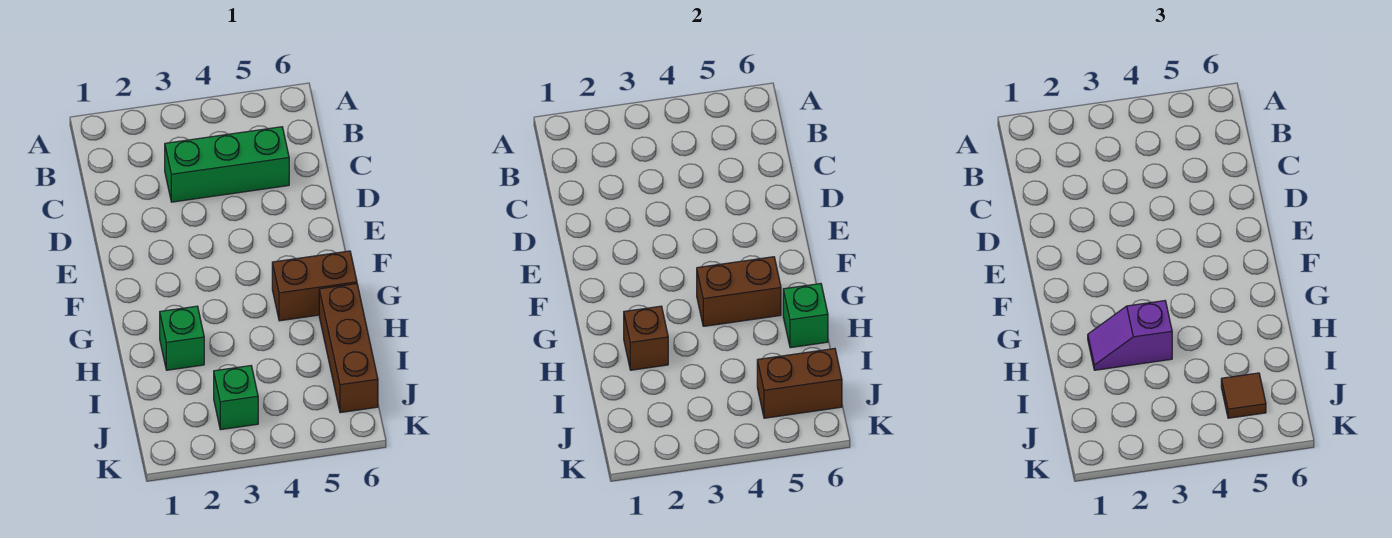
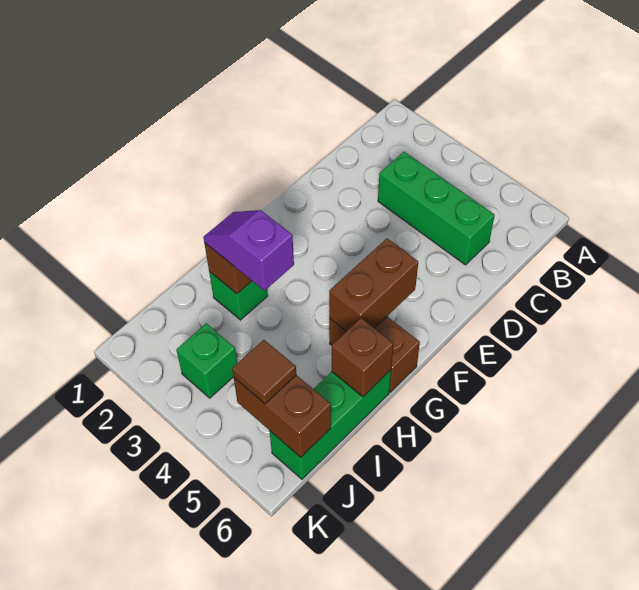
brown brick G4:G5 level 2 -> brown brick F5:G5 level 2
brown brick H6:J6 level 1 -> green brick H6:J6 level 1
green brick H6 level 2 -> brown brick H6 level 2

